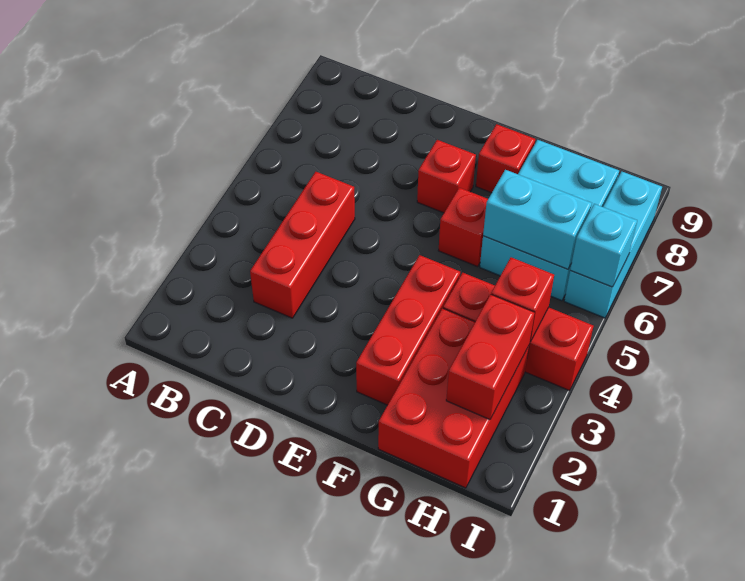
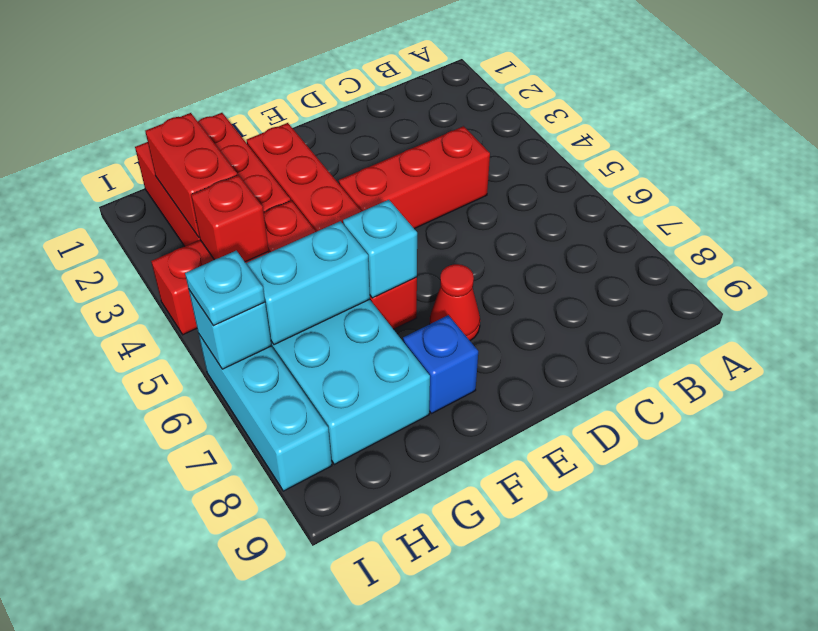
red brick C3:C5 level 1 -> red brick C4:E4 level 1
red brick E7 level 1 -> red cone E7 level 1
none -> cyan brick F6 level 2
red brick F8 level 1 -> blue brick F8 level 1
none -> cyan plate I6 level 3

